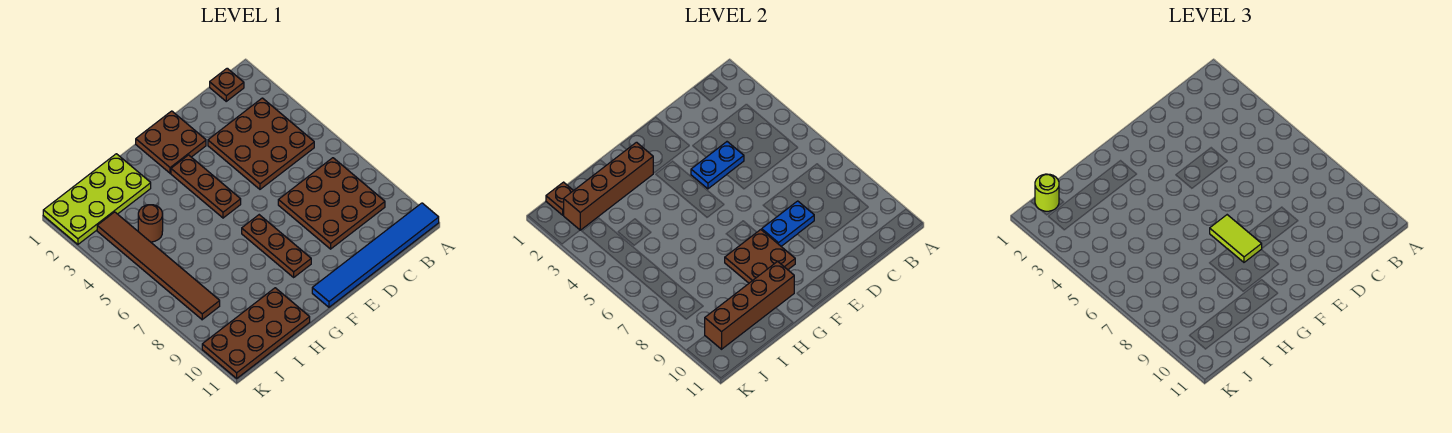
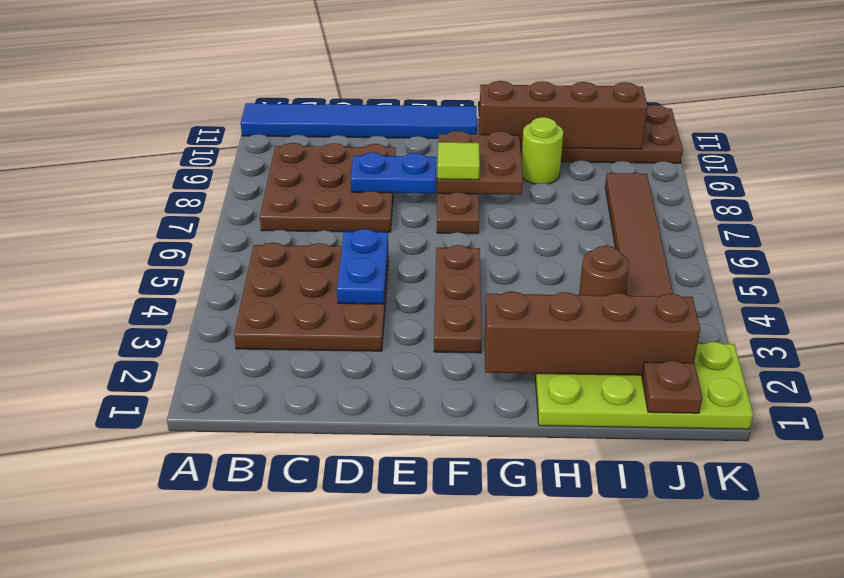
brown plate B1 level 1 -> none
blue plate D4:E4 level 2 -> blue plate D4:D5 level 2
brown plate E1:F2 level 1 -> none
lime tile F7:F8 level 3 -> lime tile F8 level 3
lime round brick J1 level 3 -> lime round brick H9 level 1

